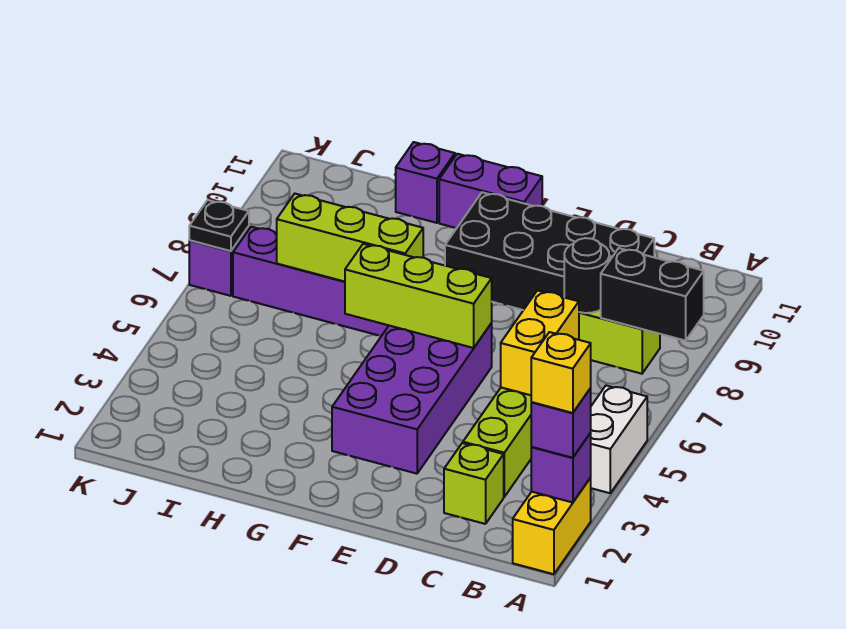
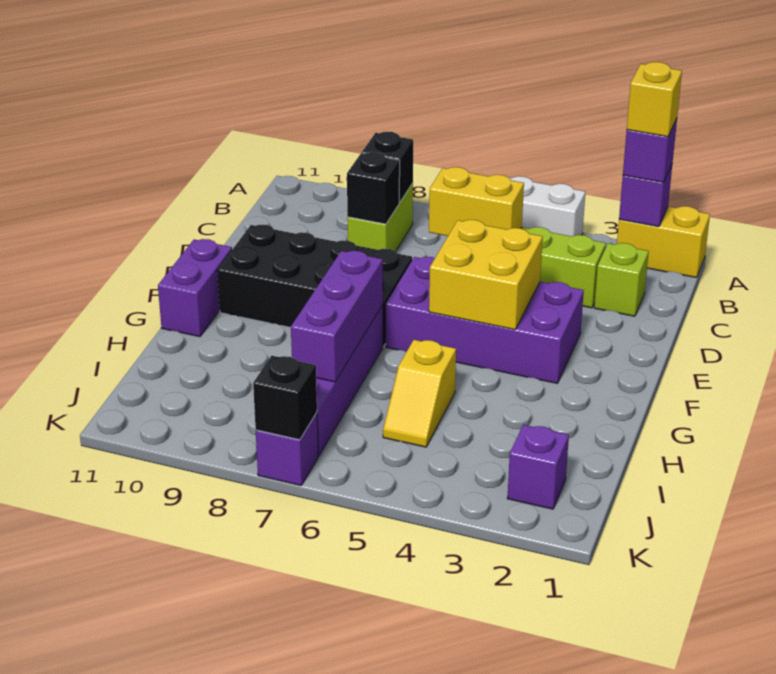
black brick A8:B8 level 2 -> black brick B8 level 2
black round brick C8 level 2 -> black brick C8 level 2
black brick C9:F10 level 1 -> black brick E7:F10 level 1
none -> yellow brick E4:F5 level 2
lime brick E6:G6 level 2 -> none
lime brick G7:I7 level 2 -> purple brick G7:I7 level 2
none -> yellow slope H5:I5 level 1 top H
purple brick H11 level 1 -> purple brick J2 level 1
black plate K7 level 2 -> black brick K7 level 2

